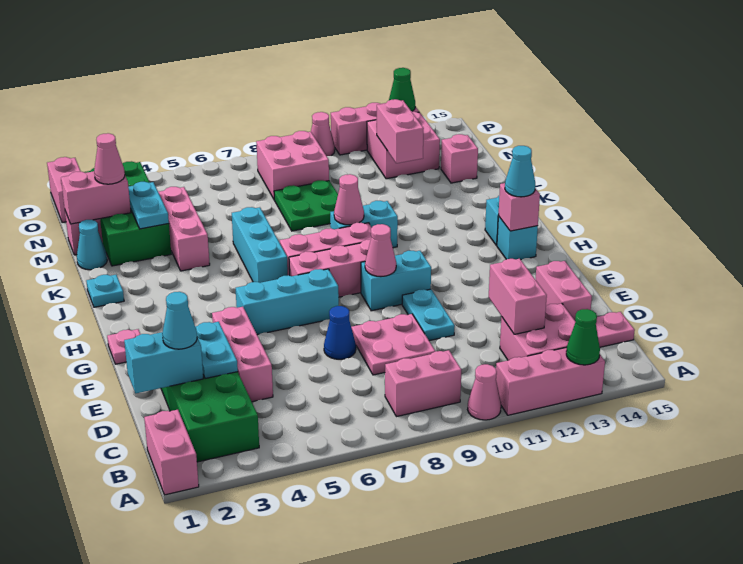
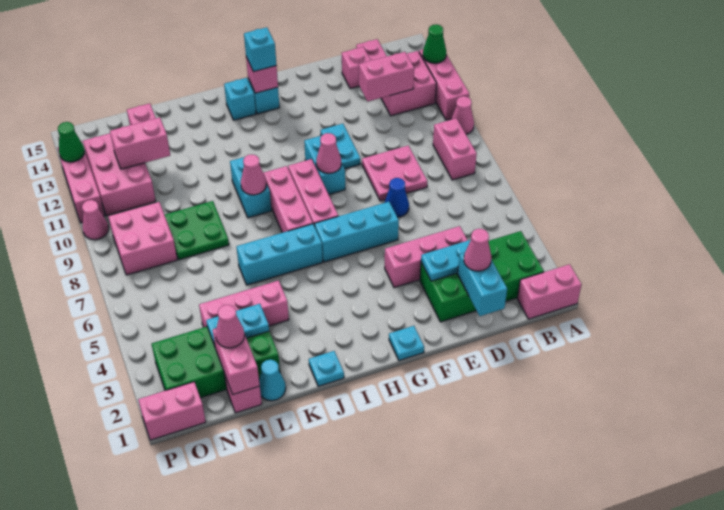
cyan cone D2 level 3 -> pink cone D2 level 3
pink brick D14:E14 level 1 -> pink brick D14 level 1
cyan plate E10:F10 level 1 -> cyan plate F10:F11 level 1
pink plate G1 level 1 -> cyan plate G1 level 1
cyan brick G5:G7 level 1 -> cyan brick F6:H6 level 1
cyan cone H14 level 3 -> cyan brick H14 level 3
pink brick N12:O13 level 1 -> pink brick N11:O13 level 1

